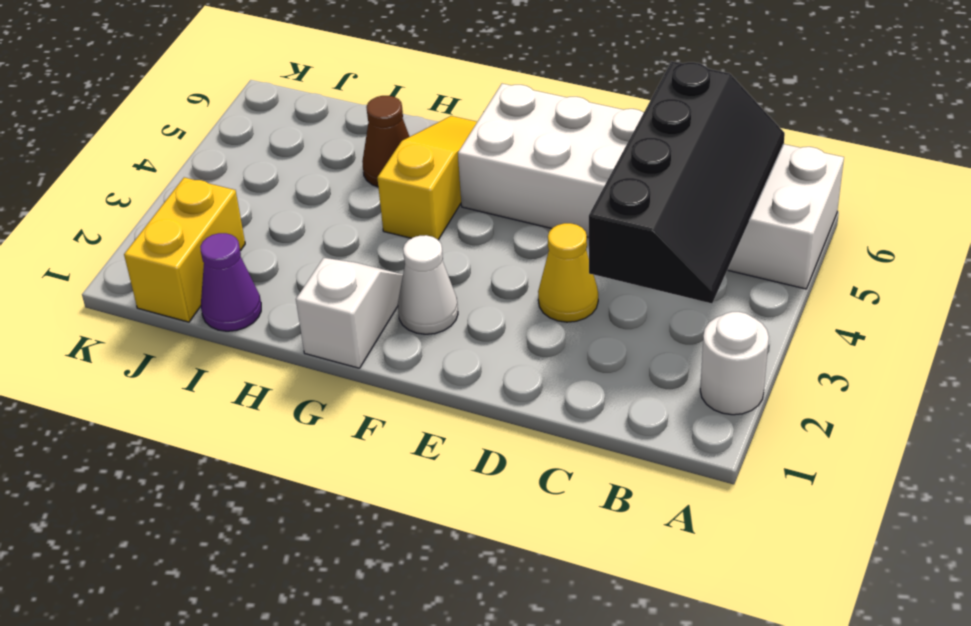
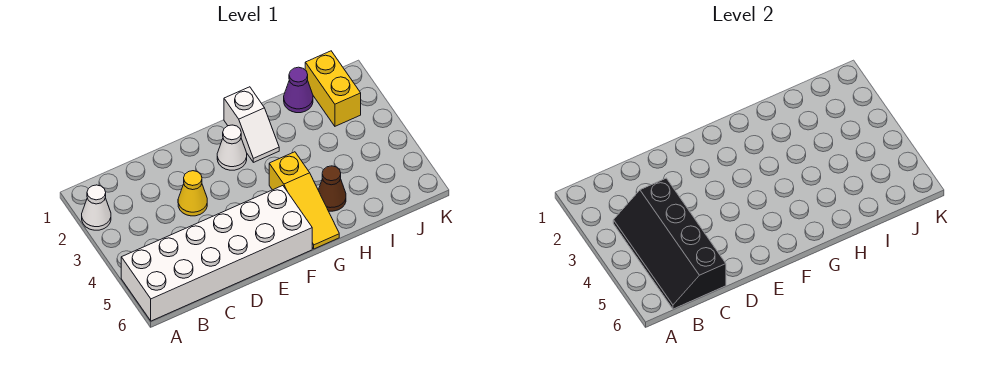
white round brick A2 level 1 -> white cone A2 level 1

